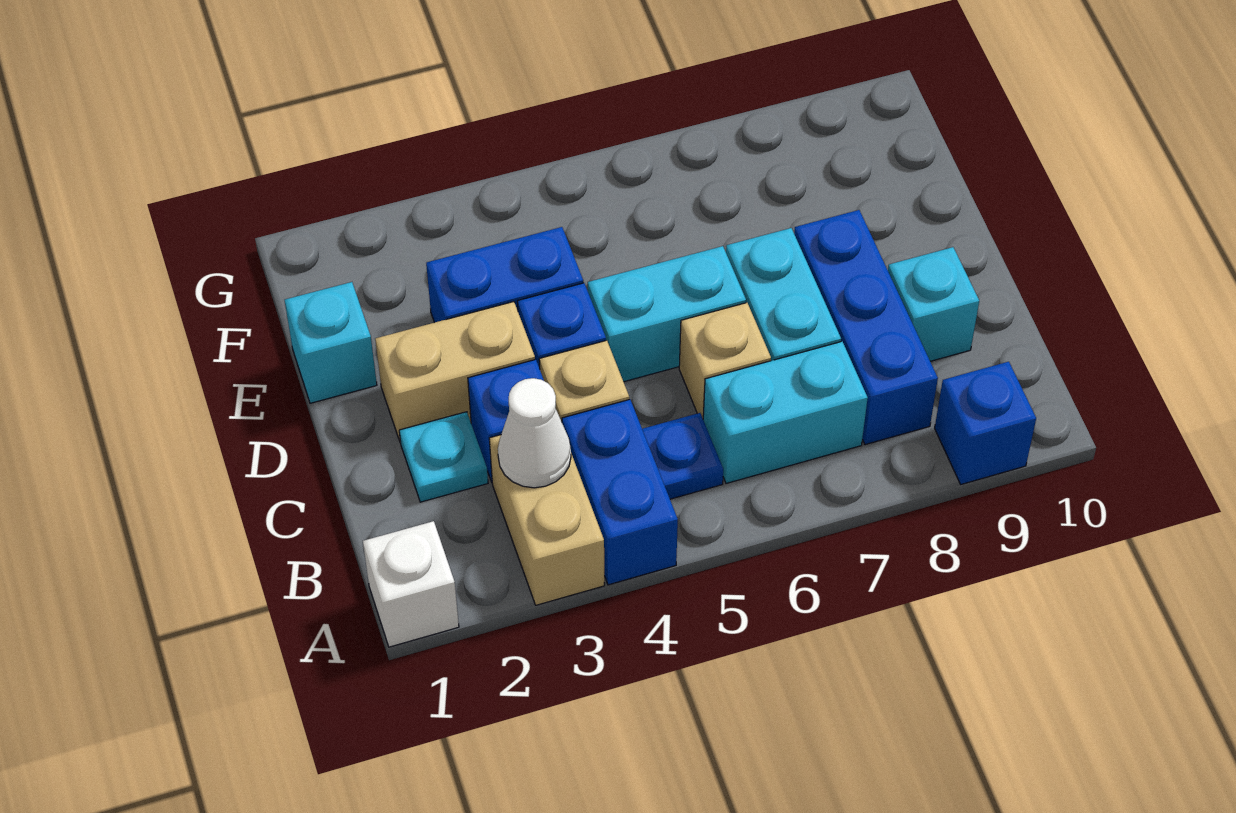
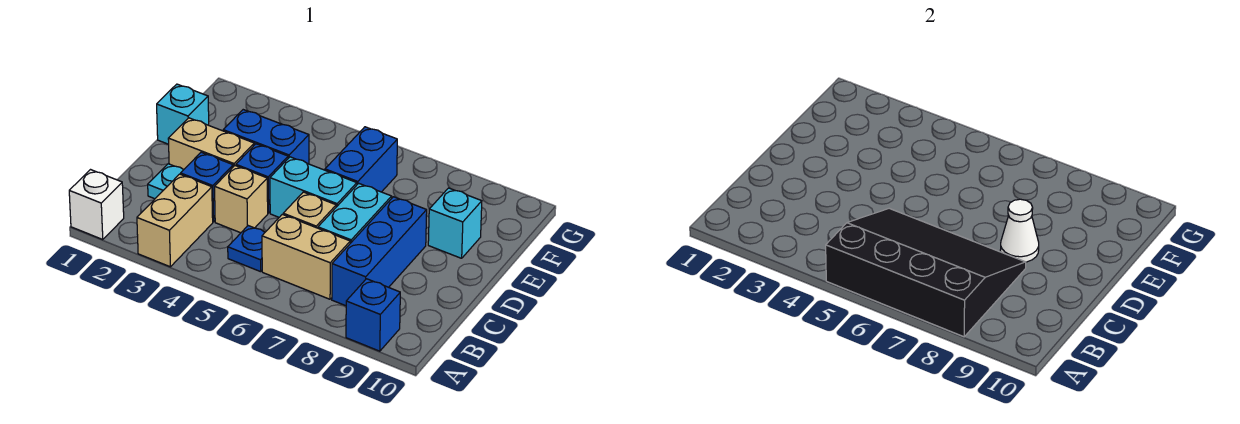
blue brick A4:B4 level 1 -> blue brick E6:F6 level 1
none -> black slope A5:C8 level 2 top A
white cone B3 level 2 -> white cone D8 level 2
cyan brick B6:B7 level 1 -> tan brick B6:B7 level 1
cyan brick C9 level 1 -> cyan brick E9 level 1

